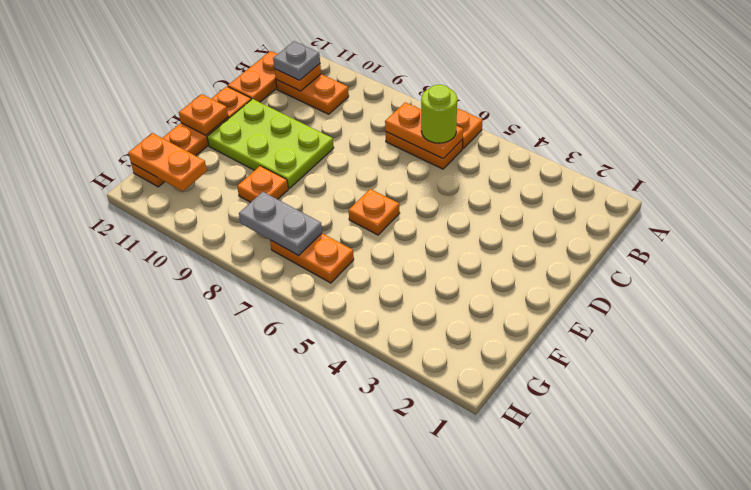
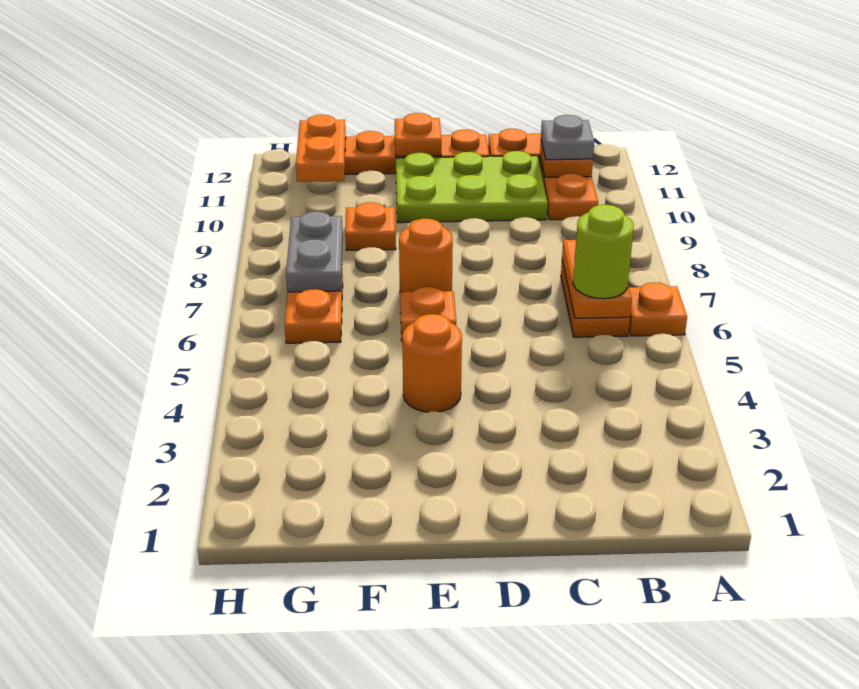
lime plate D9:E11 level 1 -> lime plate C10:E11 level 1
none -> orange round brick E4 level 1
none -> orange round brick E7 level 1

